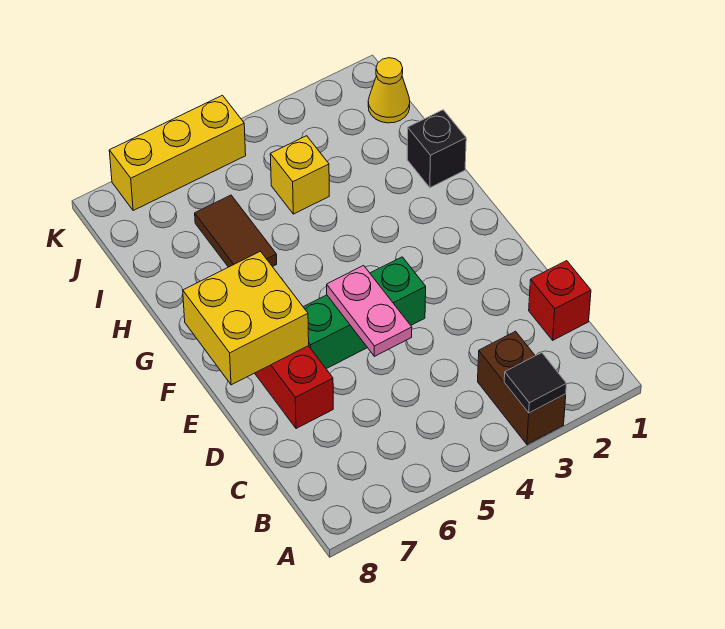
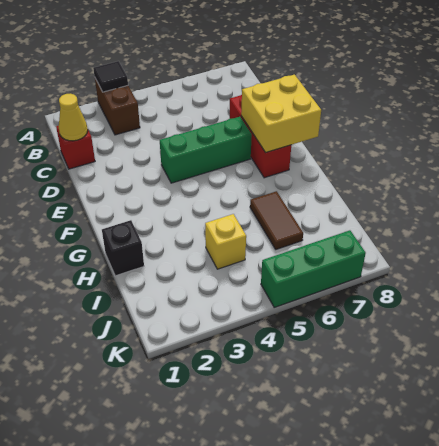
pink plate D5:E5 level 2 -> none
yellow cone J1 level 1 -> yellow cone C1 level 2
yellow brick K5:K7 level 1 -> green brick K5:K7 level 1

